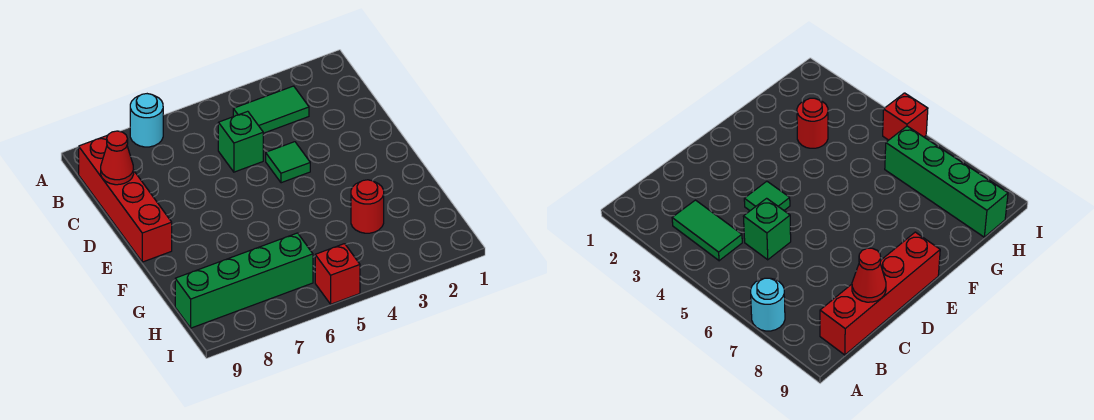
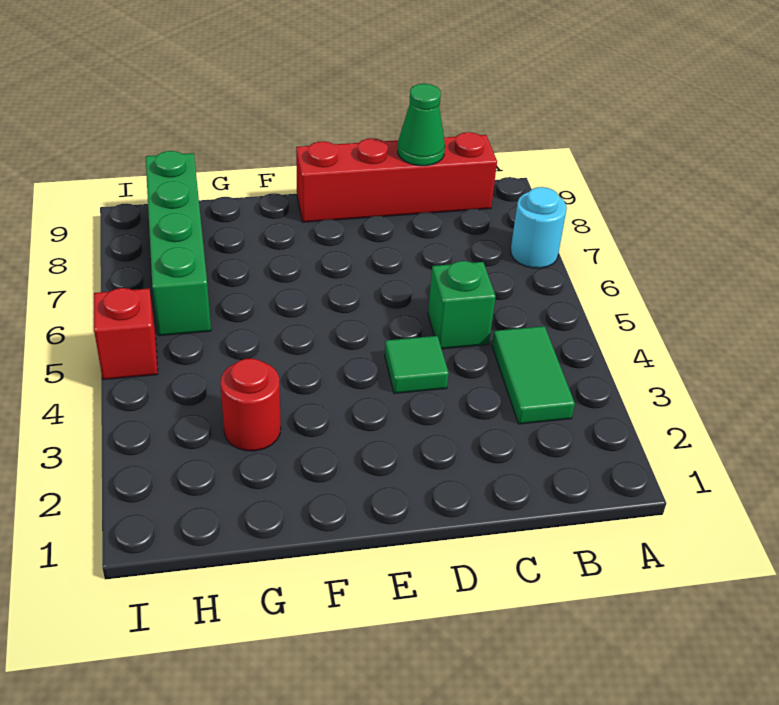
red cone C9 level 2 -> green cone C9 level 2

